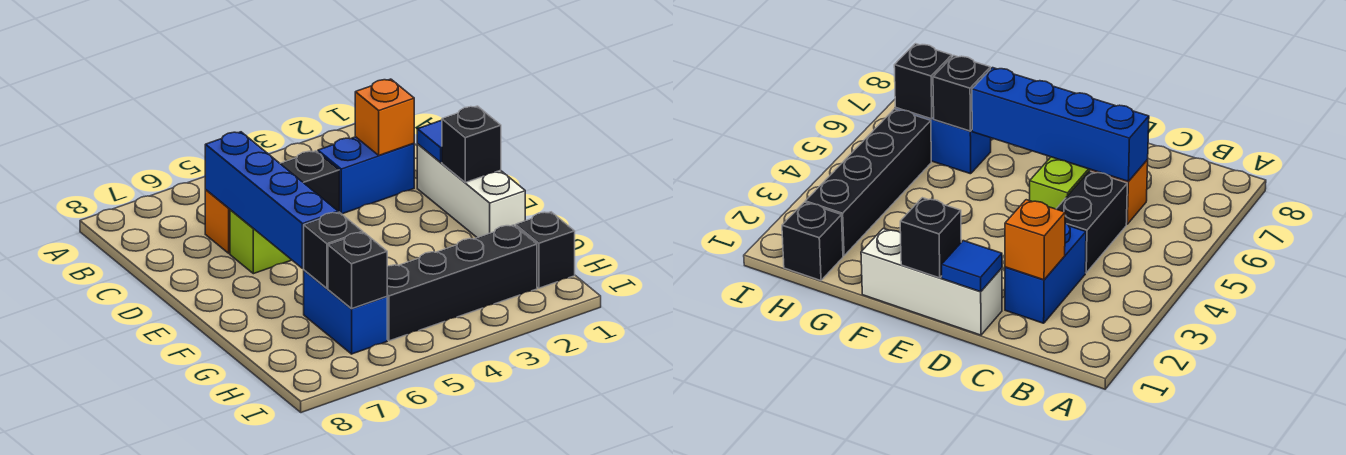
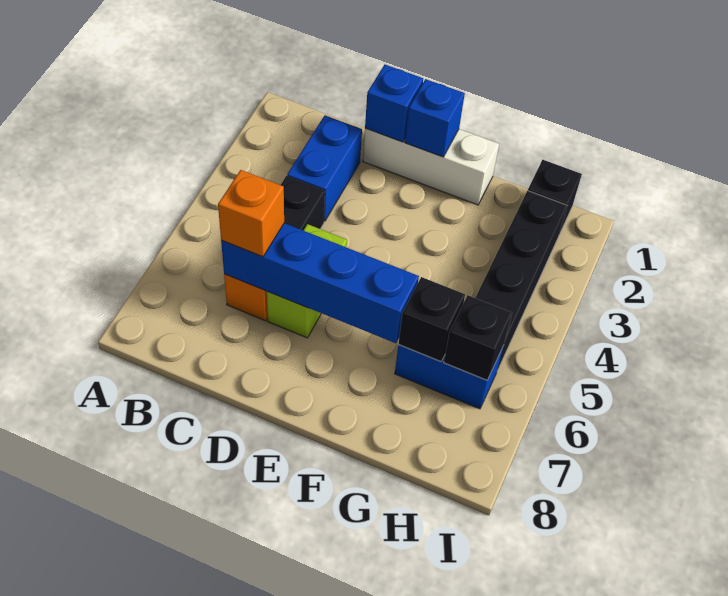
orange brick C2 level 2 -> orange brick C6 level 3
blue tile D1 level 2 -> blue brick D1 level 2
black brick E1 level 2 -> blue brick E1 level 2

